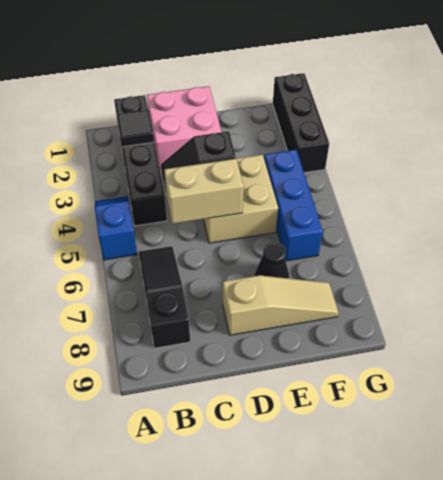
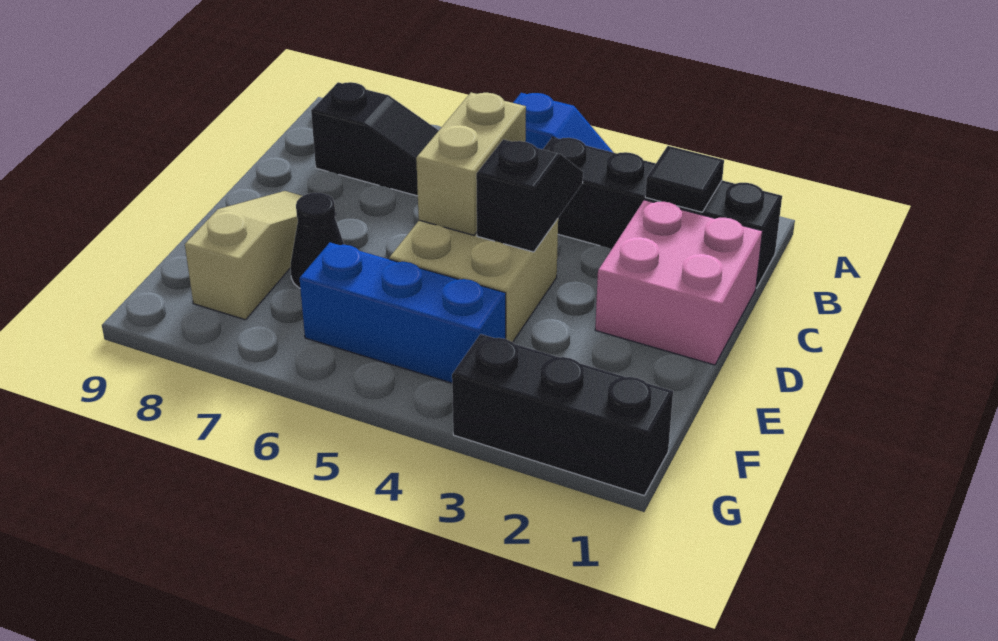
tan slope D8:F8 level 1 top D -> tan slope D8:F8 level 1 top F

